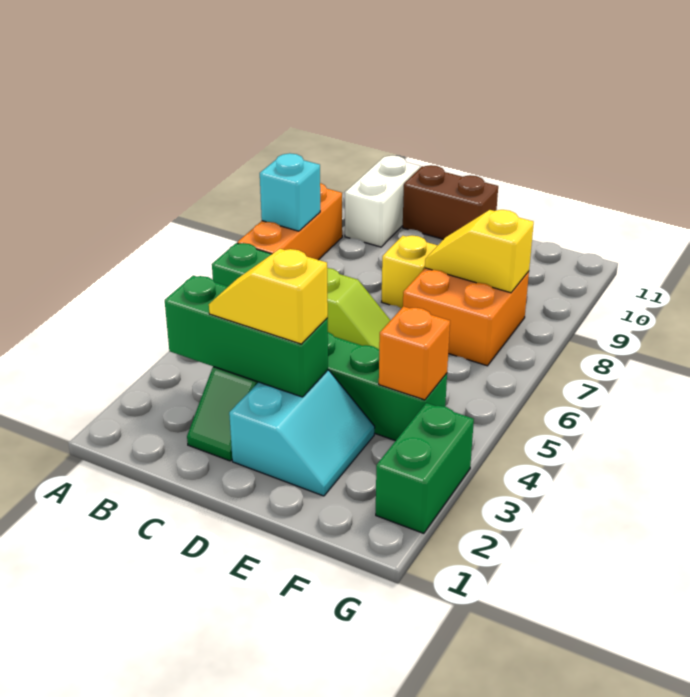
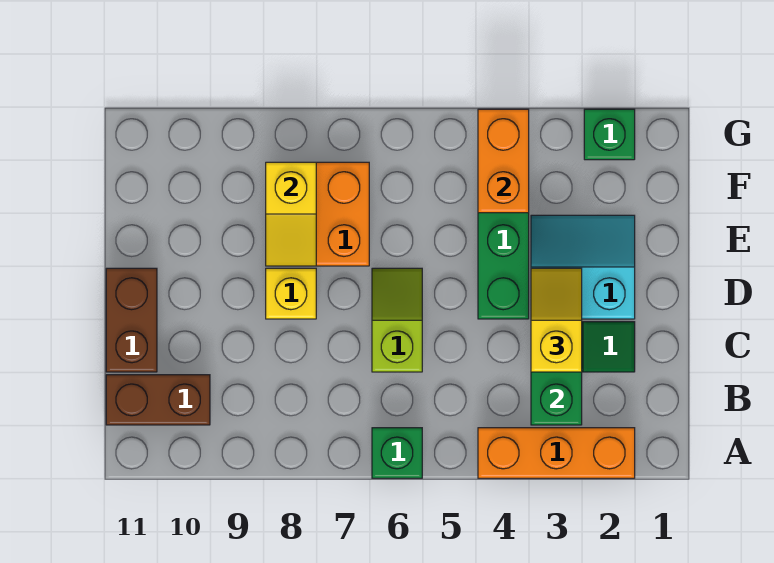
orange brick A7:A9 level 1 -> orange brick A2:A4 level 1
cyan brick A8 level 2 -> none
white brick B10:B11 level 1 -> brown brick B10:B11 level 1
yellow slope C3:D3 level 3 top D -> yellow slope C3:D3 level 3 top C
orange brick F4 level 2 -> orange brick F4:G4 level 2
green brick G2:G3 level 1 -> green brick G2 level 1

